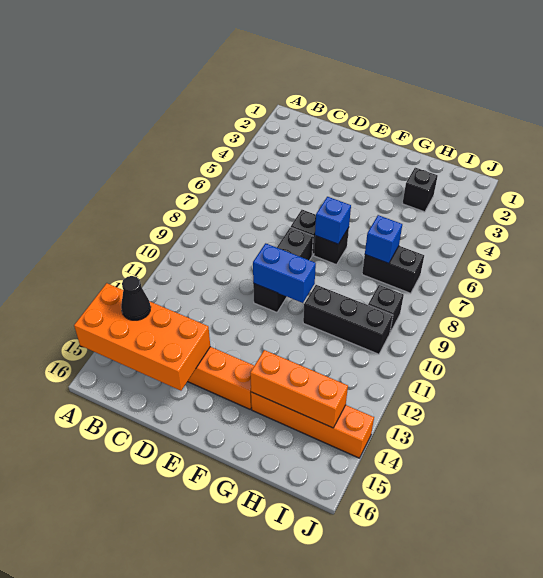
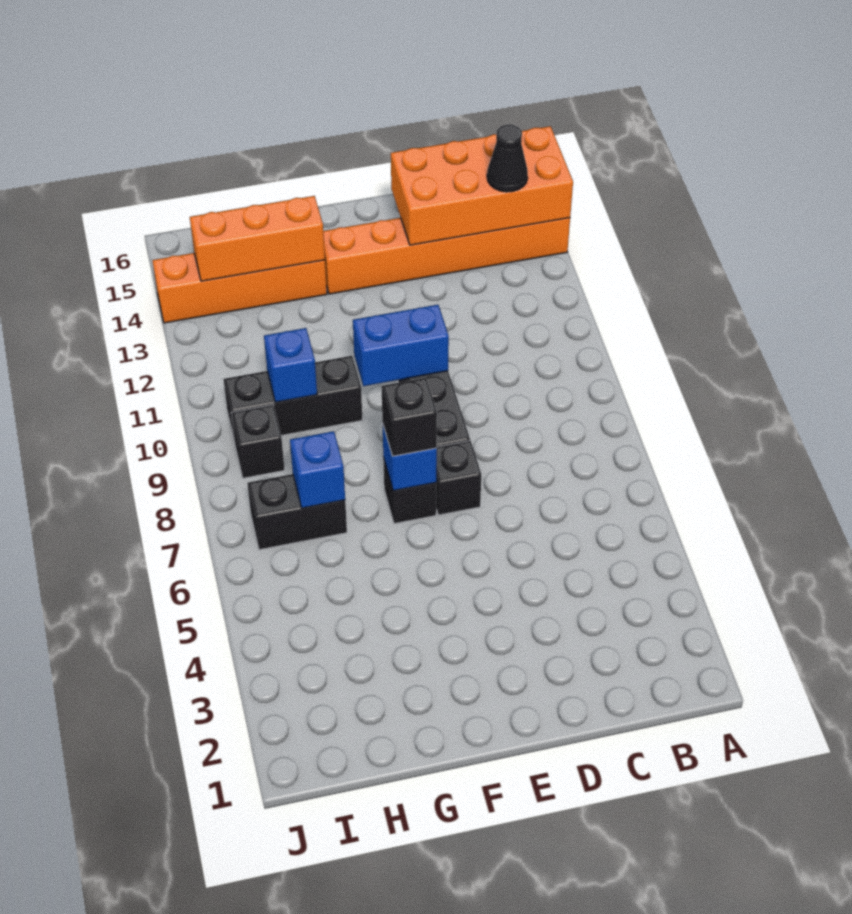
black brick H3 level 1 -> black brick F7 level 3
none -> blue brick H10 level 2

